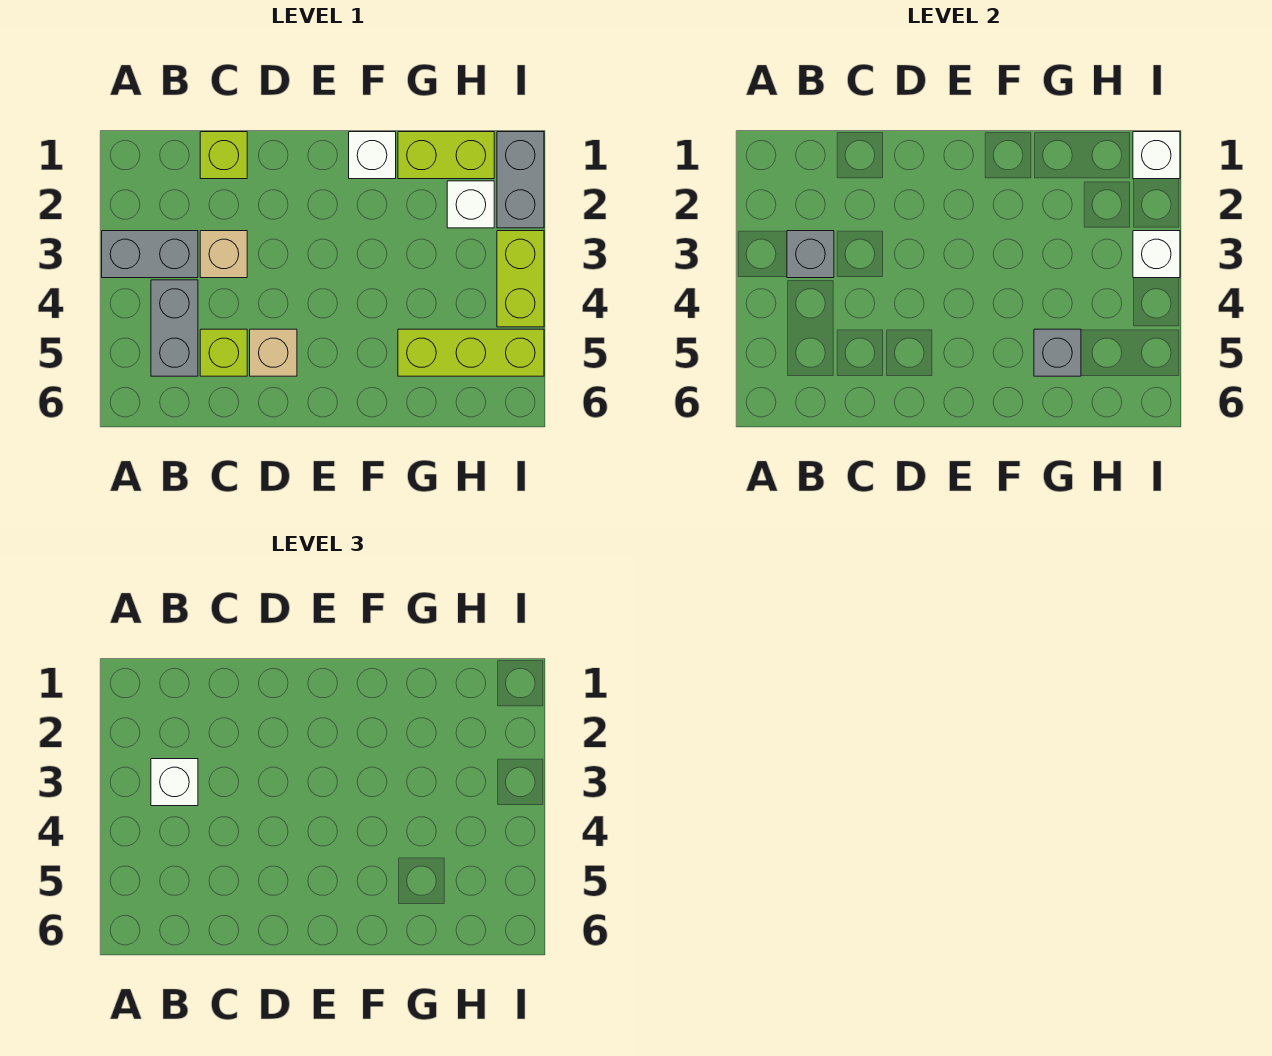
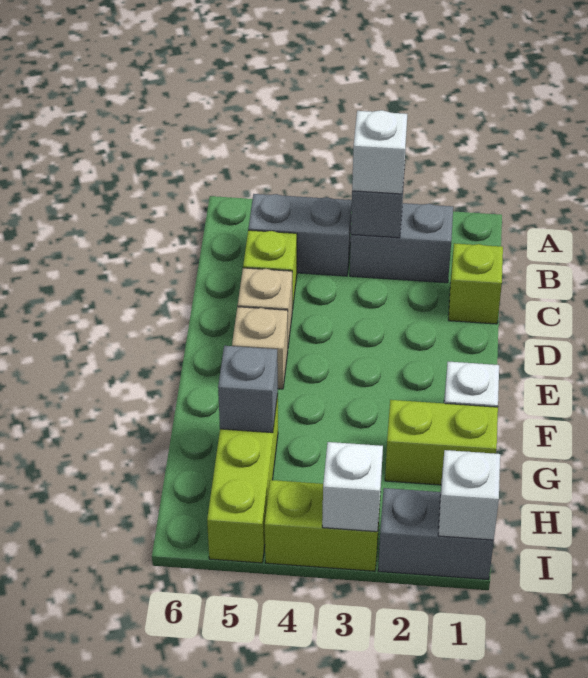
grey brick A3:B3 level 1 -> grey brick B2:B3 level 1
tan brick C3 level 1 -> tan brick E5 level 1
lime brick G1:H1 level 1 -> lime brick G1:G2 level 1
white brick H2 level 1 -> none

